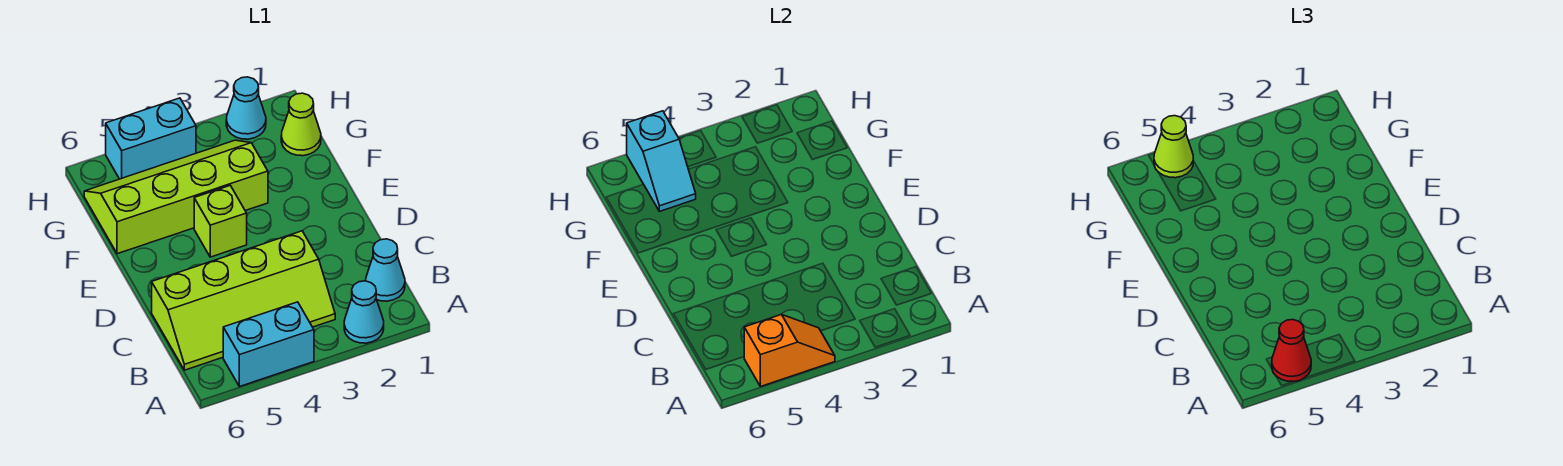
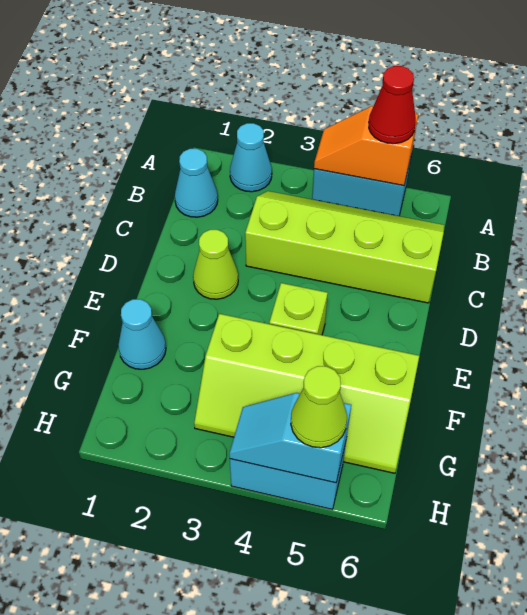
lime cone G1 level 1 -> lime cone D2 level 1
cyan slope G5:H5 level 2 top H -> cyan slope H4:H5 level 2 top 5
cyan cone H2 level 1 -> cyan cone F1 level 1

